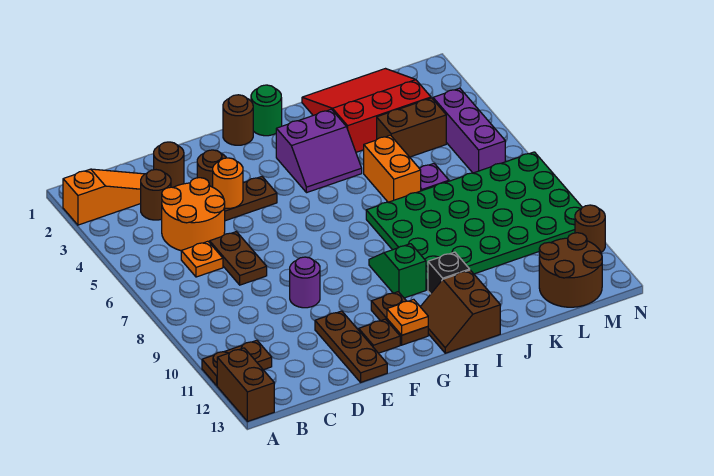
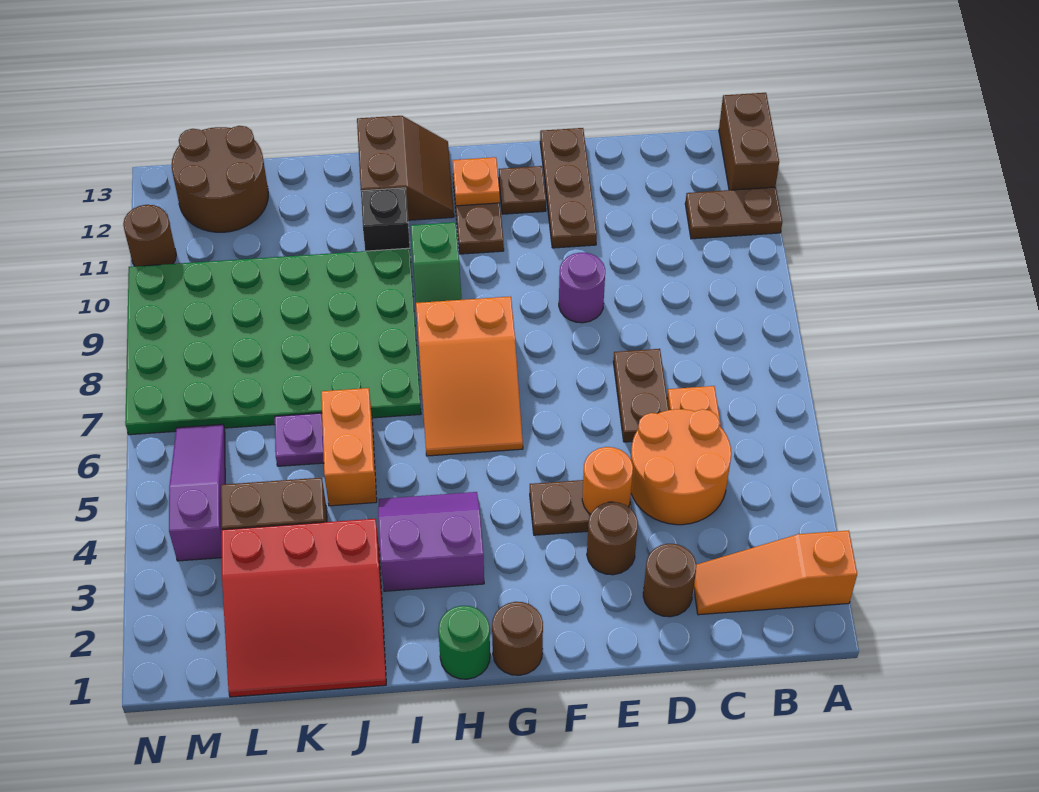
brown round brick C3 level 1 -> none
none -> orange slope G6:H8 level 1 top 8
purple brick M4:M6 level 1 -> purple slope M4:M6 level 1 top 4

